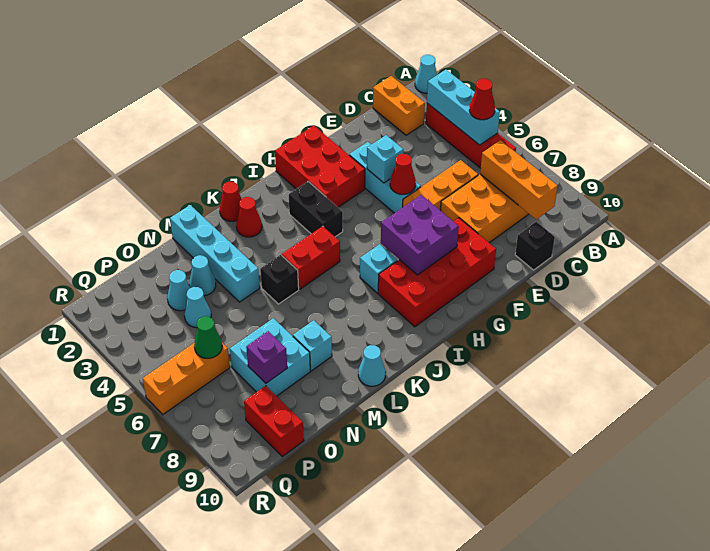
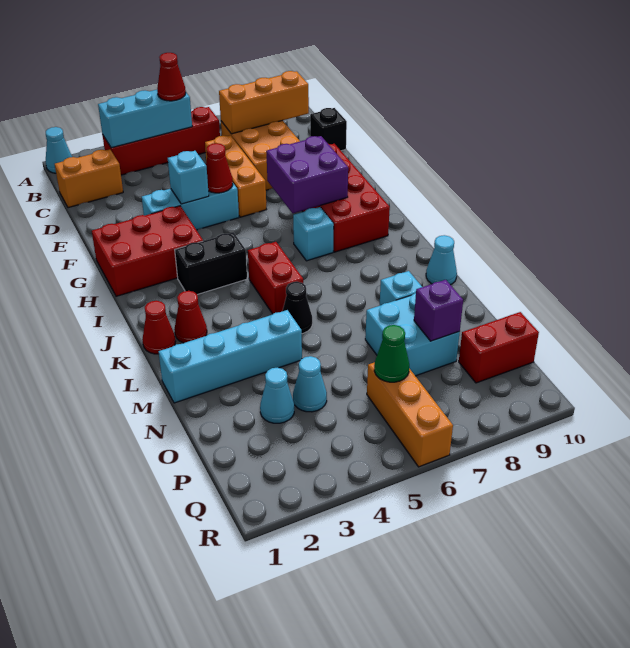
black brick L5 level 1 -> black cone L5 level 1
cyan cone N3 level 1 -> none

